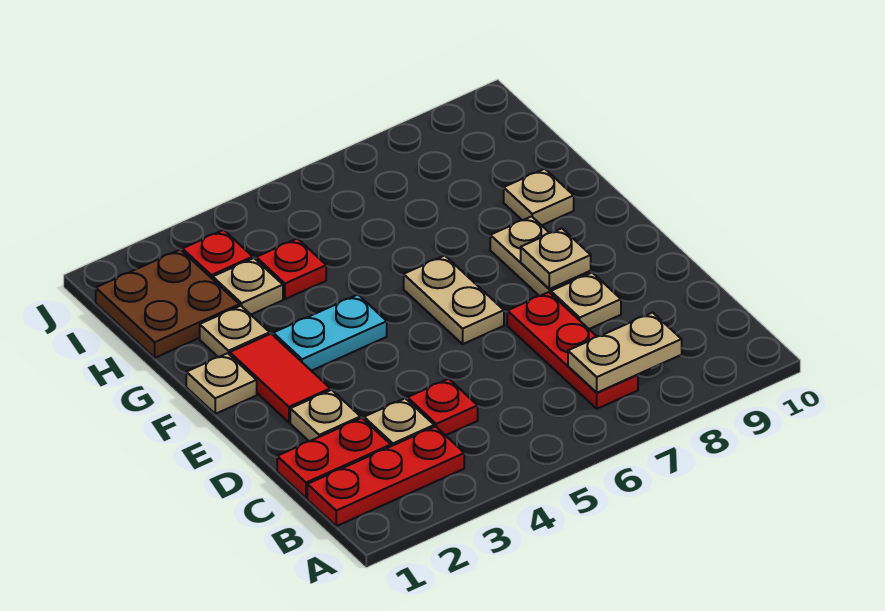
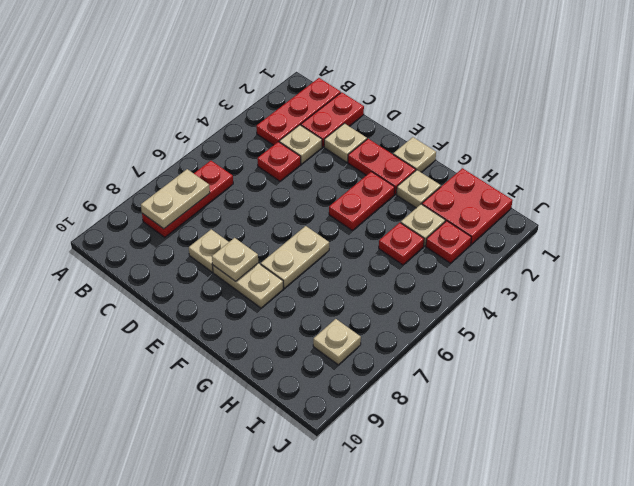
red plate B7:D7 level 1 -> red plate B6:B8 level 1
red tile E2:F2 level 1 -> red plate E2:F2 level 1
tan plate E6:F6 level 1 -> tan plate F6:F7 level 1
cyan plate F3:F4 level 1 -> red plate F3:F4 level 1
tan plate G9 level 1 -> tan plate I8 level 1
brown plate H1:I2 level 1 -> red plate H1:I2 level 1

